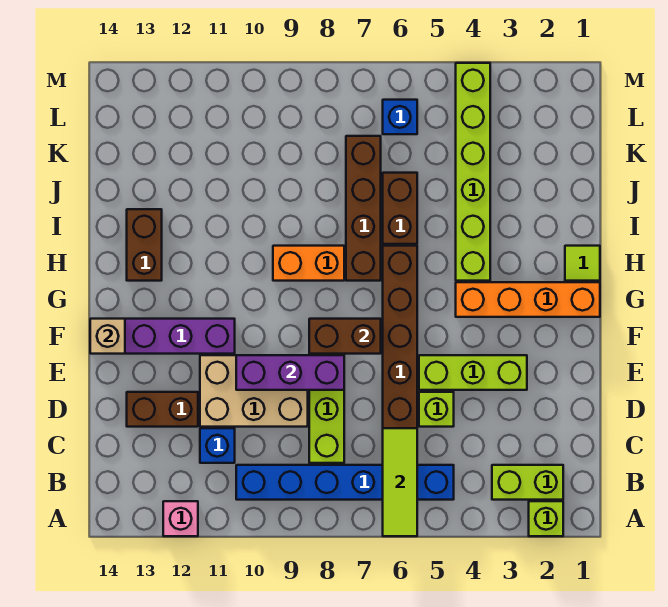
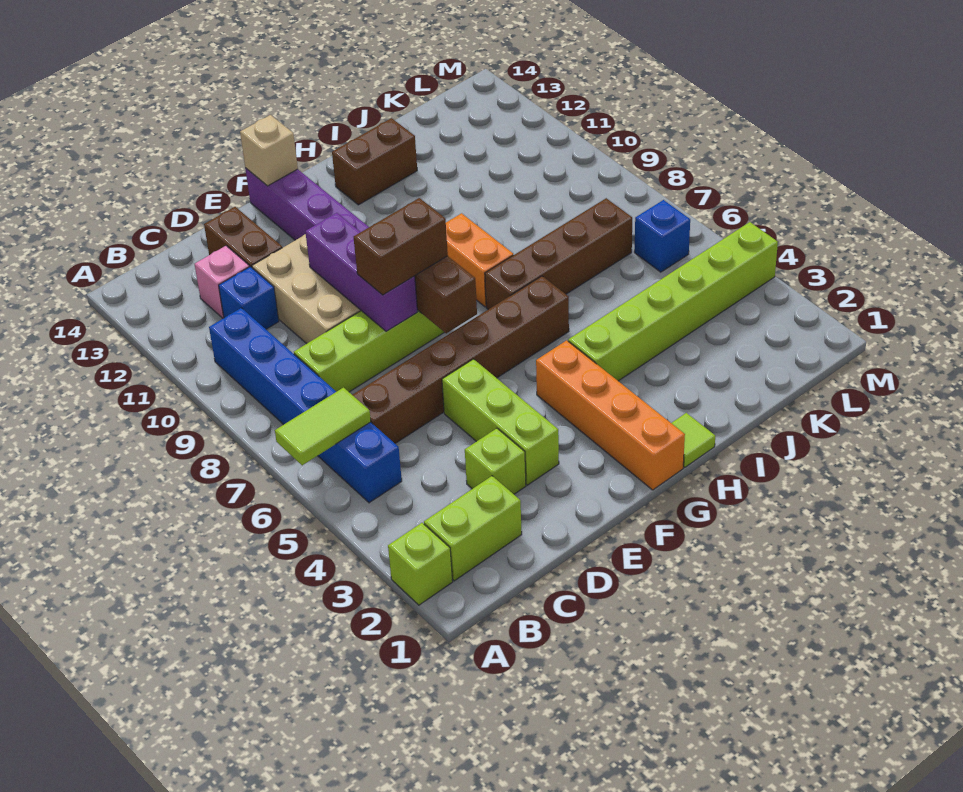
lime tile A6:C6 level 2 -> lime tile A6:B6 level 2
pink brick A12 level 1 -> pink brick C12 level 1
lime brick B2:B3 level 1 -> lime brick B2:C2 level 1
lime brick D5 level 1 -> lime brick D3 level 1
brown brick I6:J6 level 1 -> brown brick E8:F8 level 3

